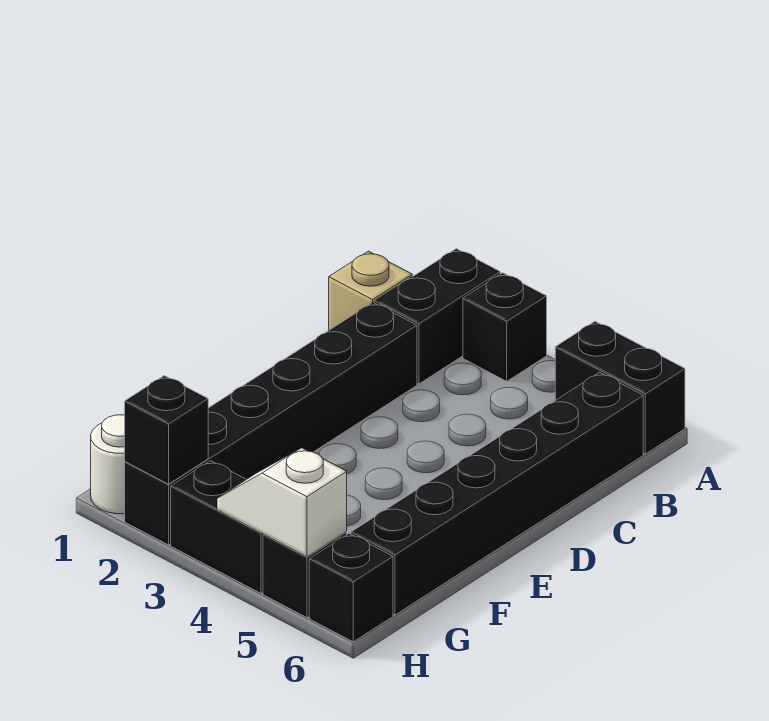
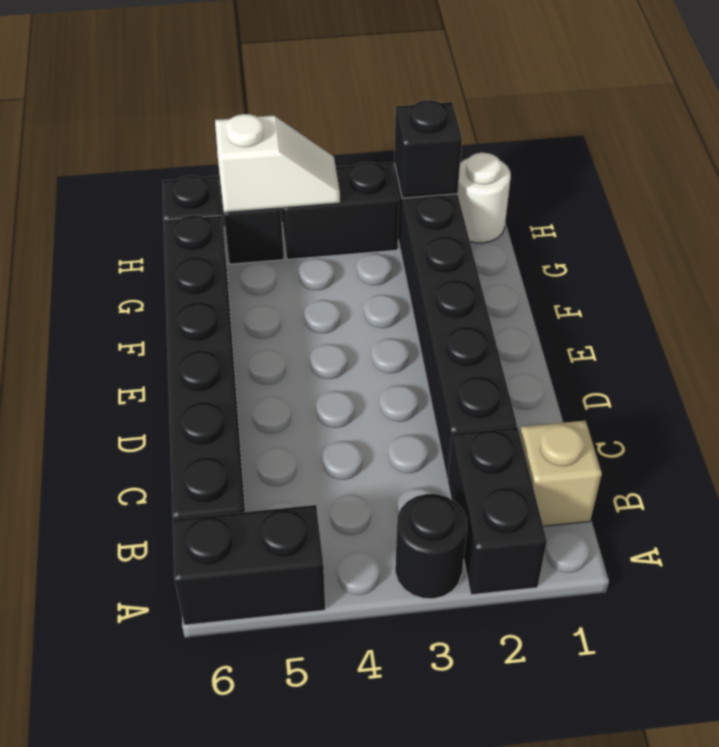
black brick A3 level 1 -> black round brick A3 level 1

